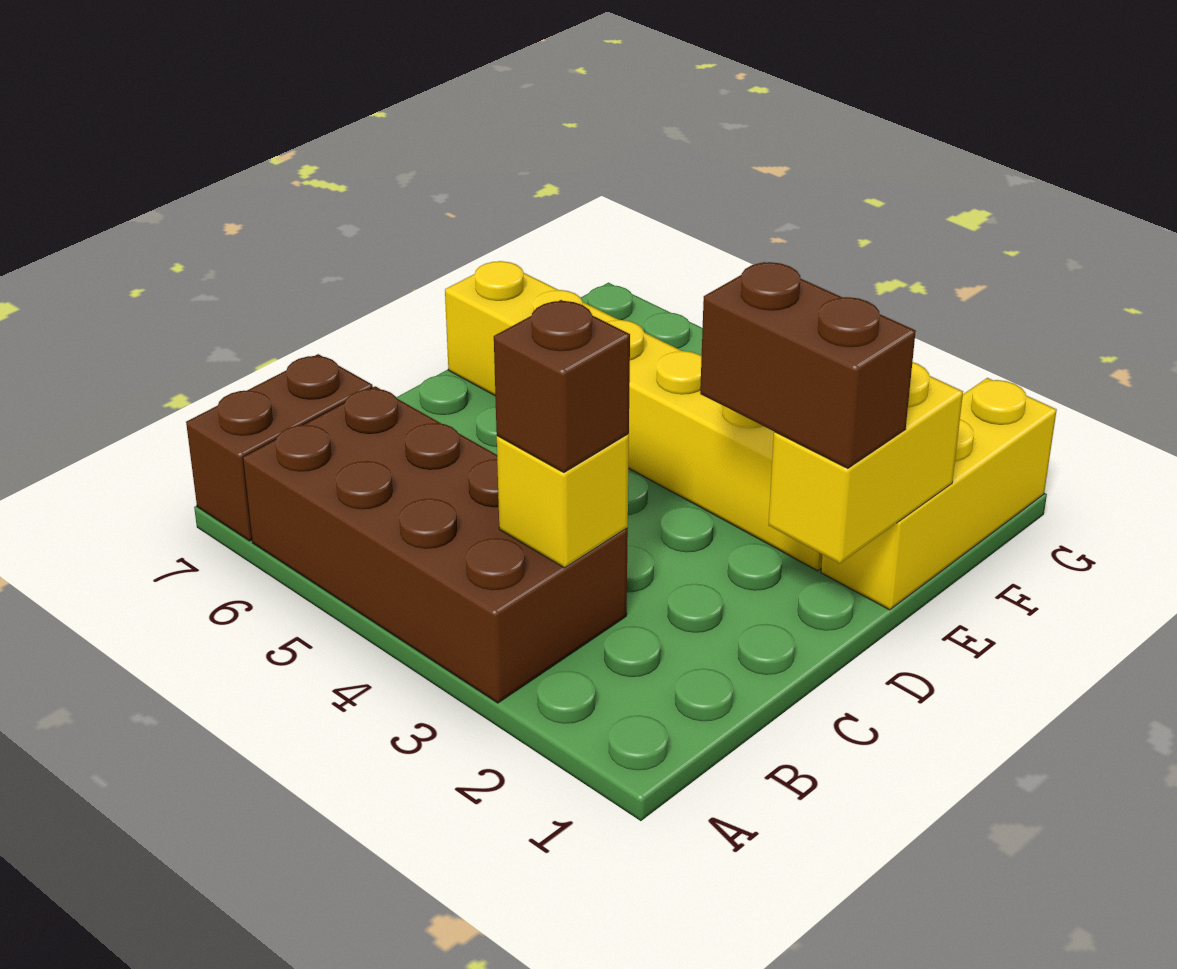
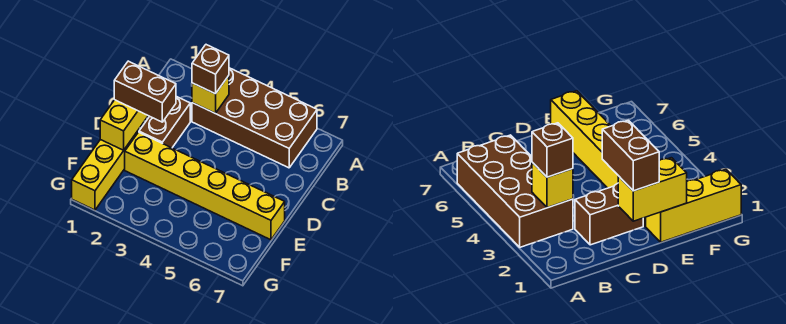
brown brick A7:B7 level 1 -> brown brick C2:D2 level 1

